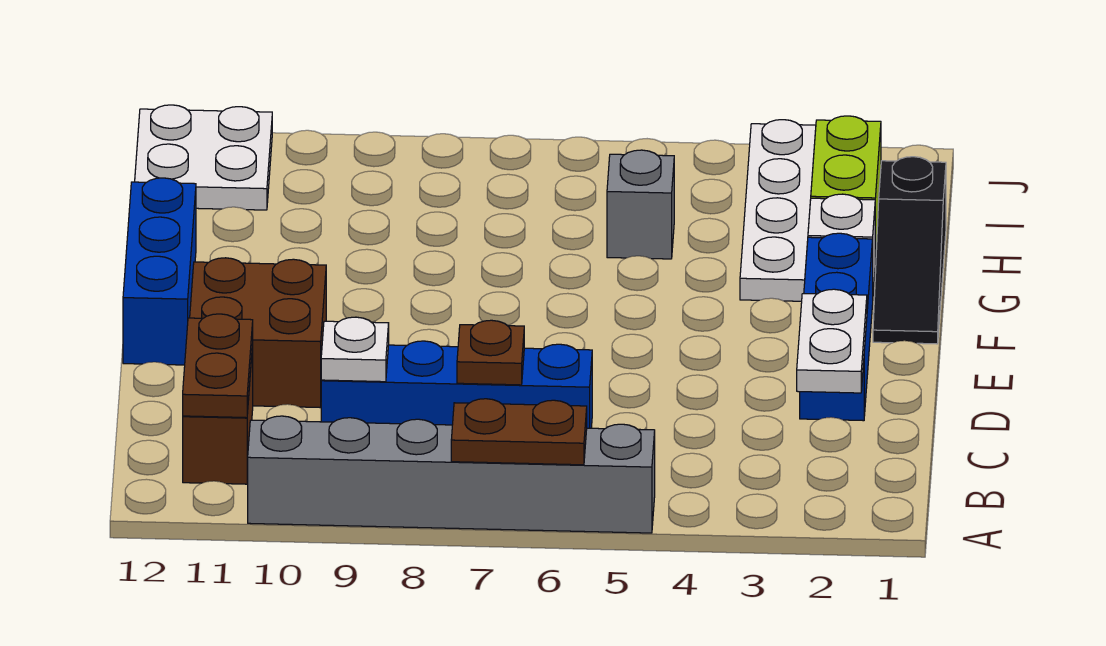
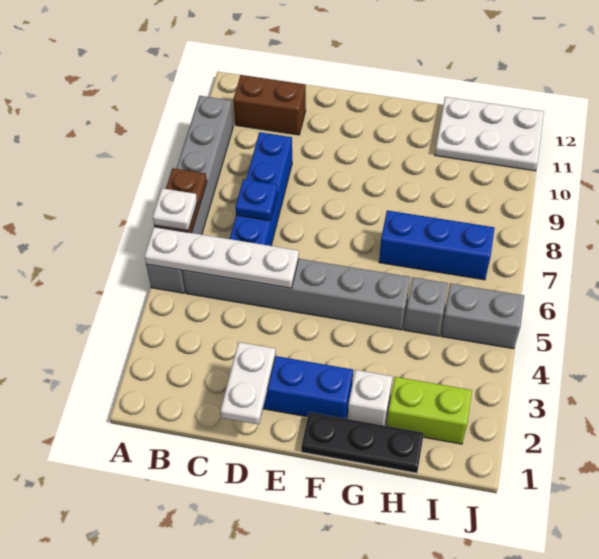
none -> grey brick B5:G5 level 1
brown plate B11:C11 level 2 -> none
white plate C2:D2 level 2 -> white plate D1:D2 level 2
brown plate C7 level 2 -> blue plate C7 level 2
white plate C9 level 2 -> white plate A6 level 3
brown brick D10:E11 level 1 -> none
blue brick E12:G12 level 1 -> blue brick G7:I7 level 1
black slope F1:H1 level 1 top H -> black plate F1:H1 level 1
white plate G3:J3 level 1 -> white plate A5:D5 level 2
none -> grey brick I5:J5 level 1
white plate I11:J12 level 1 -> white plate H11:J12 level 1

